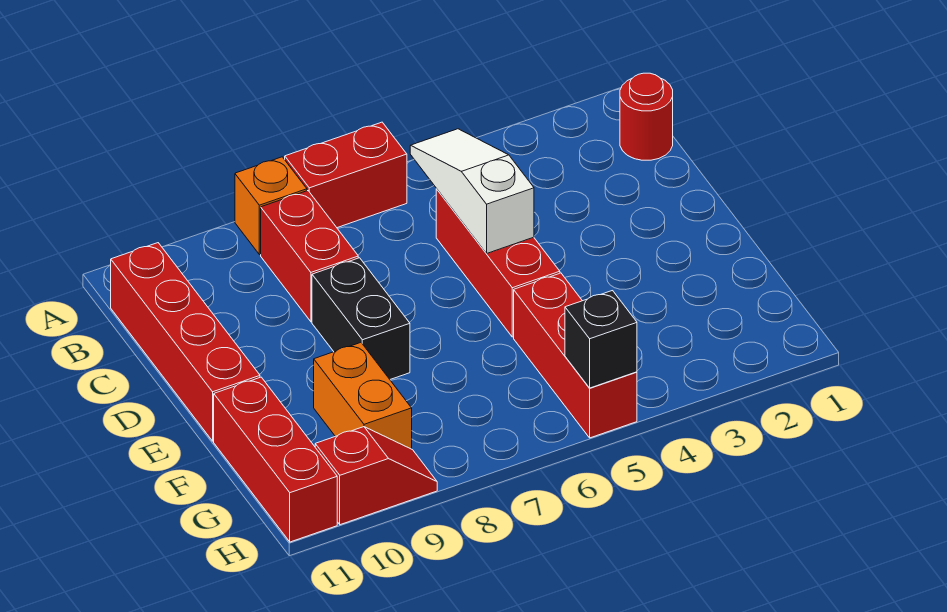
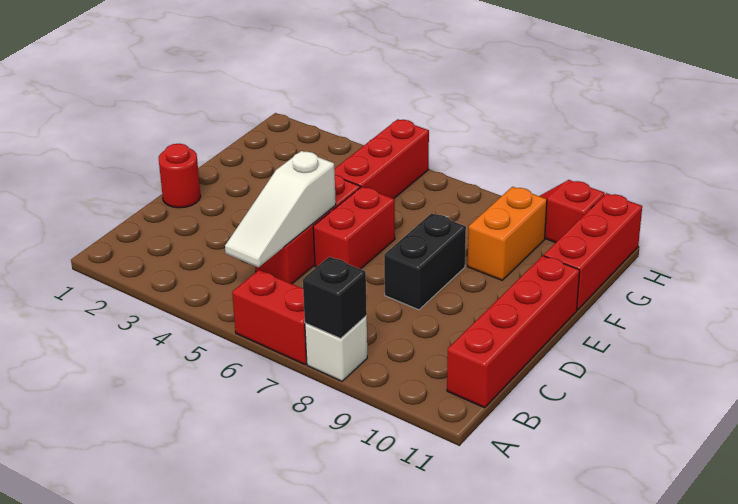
orange brick A8 level 1 -> white brick A8 level 1
red round brick B1 level 1 -> red round brick D1 level 1
red brick B8:C8 level 1 -> red brick D6:E6 level 1
black brick H5 level 2 -> black brick A8 level 2

